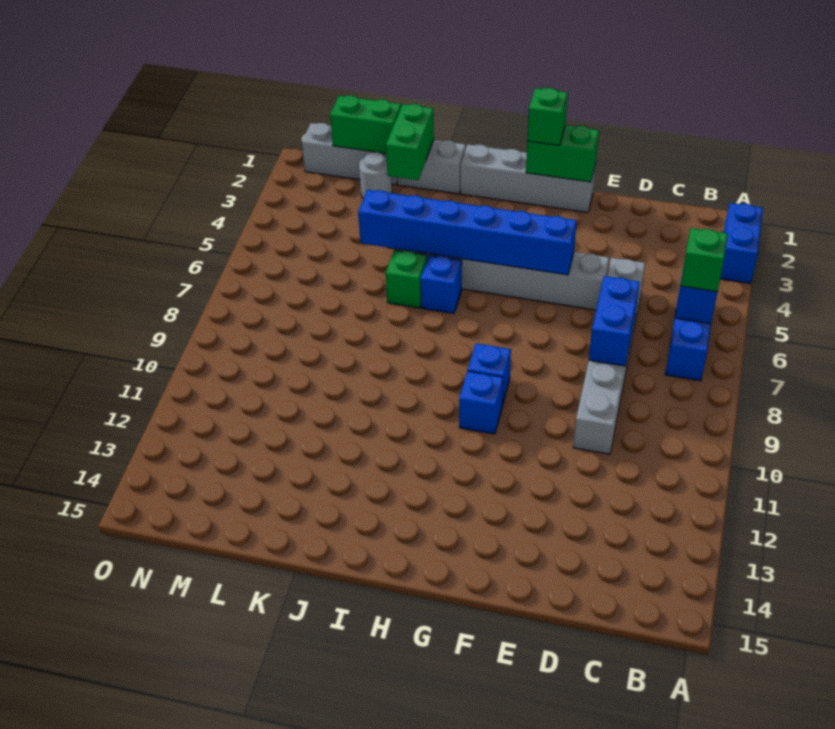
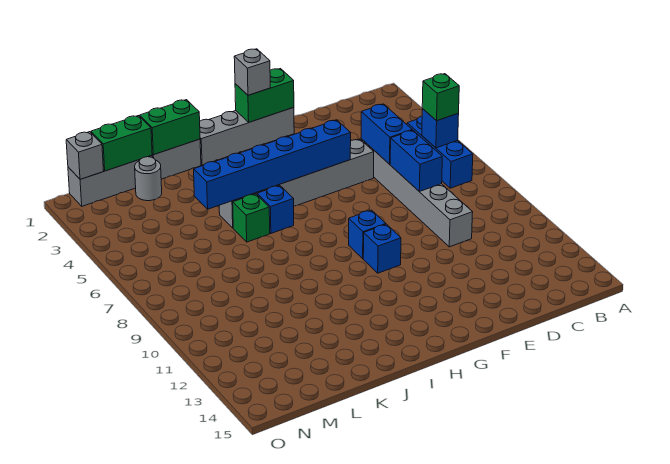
blue brick A2:A3 level 1 -> blue brick D5:D6 level 2
green brick G1 level 3 -> grey brick G1 level 3
green brick K1:K2 level 2 -> green brick J1:K1 level 2
none -> grey brick N1 level 2

